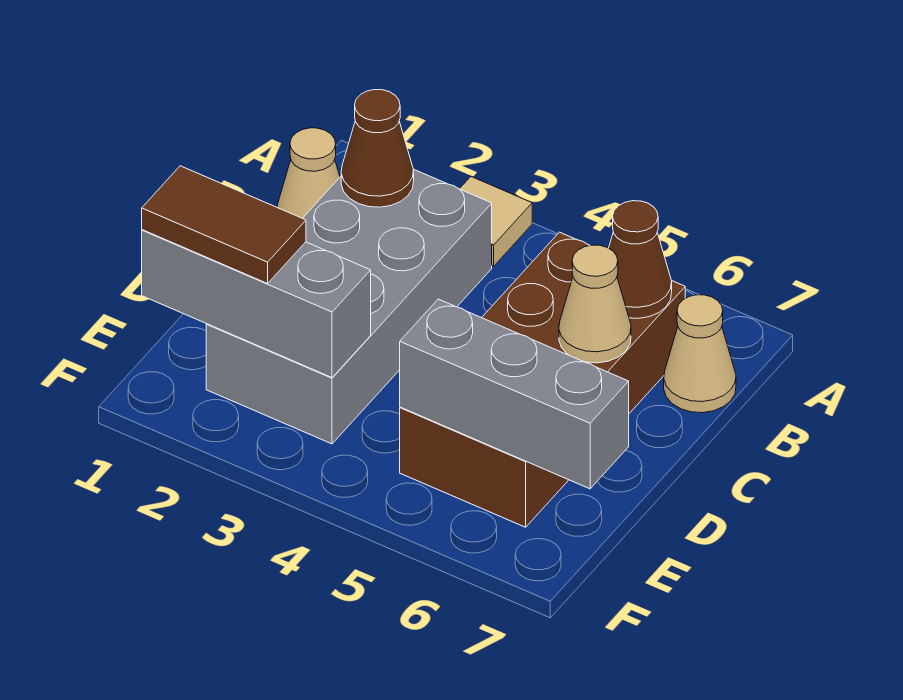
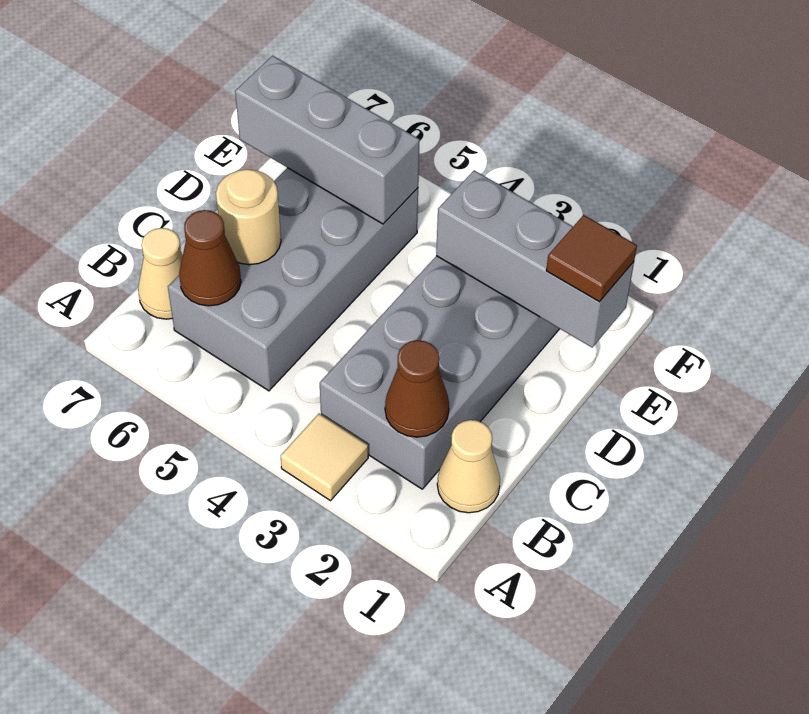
brown brick B5:E6 level 1 -> grey brick B5:E6 level 1
tan cone C6 level 2 -> tan round brick C6 level 2
brown tile E1:E2 level 3 -> brown tile E1 level 3

